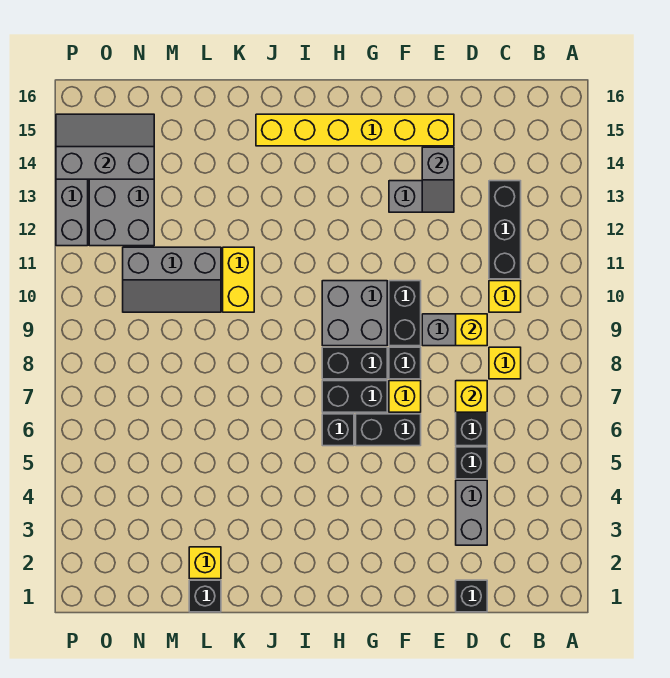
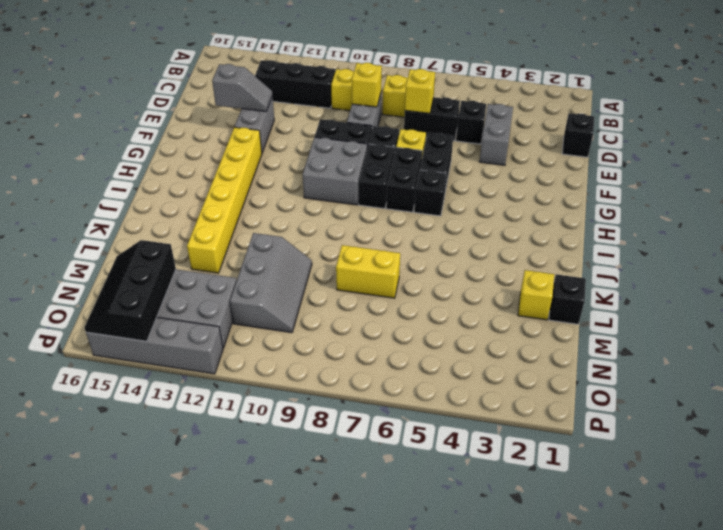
grey brick D3:D4 level 1 -> grey brick D4:E4 level 1
yellow brick E15:J15 level 1 -> yellow brick G13:L13 level 1
yellow brick K10:K11 level 1 -> yellow brick L7:L8 level 1
grey slope N14:P15 level 2 top 14 -> black slope N14:P15 level 2 top 14

